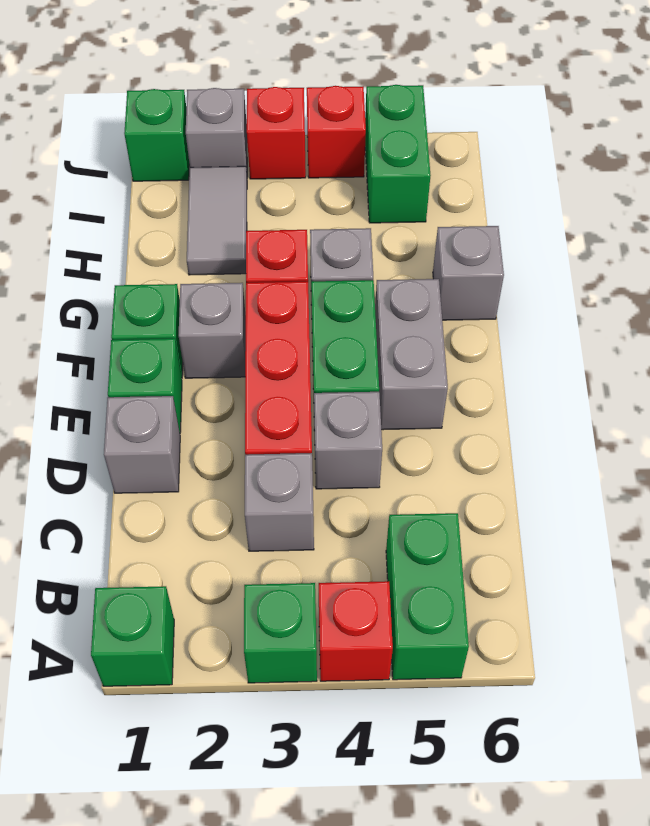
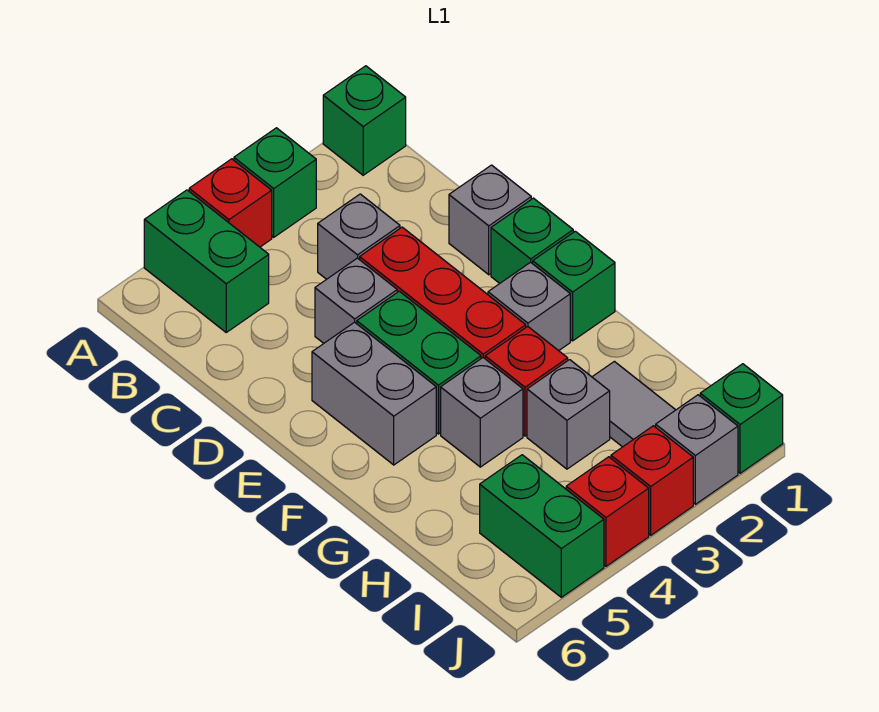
grey brick G6 level 1 -> grey brick H3 level 1

